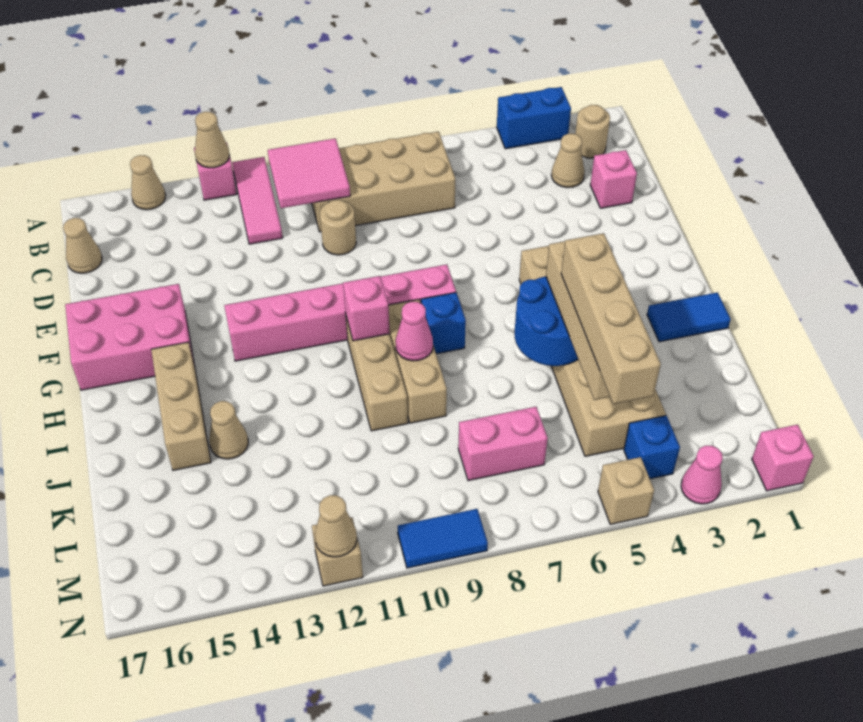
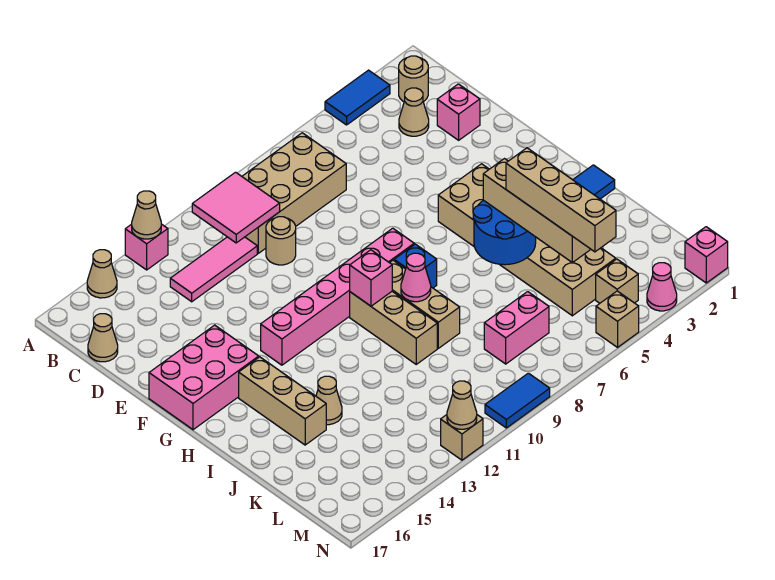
blue brick A3:A4 level 1 -> blue tile A3:A4 level 1
pink tile A12:C12 level 1 -> pink tile C11:C13 level 1
blue brick M4 level 1 -> tan brick M4 level 1

